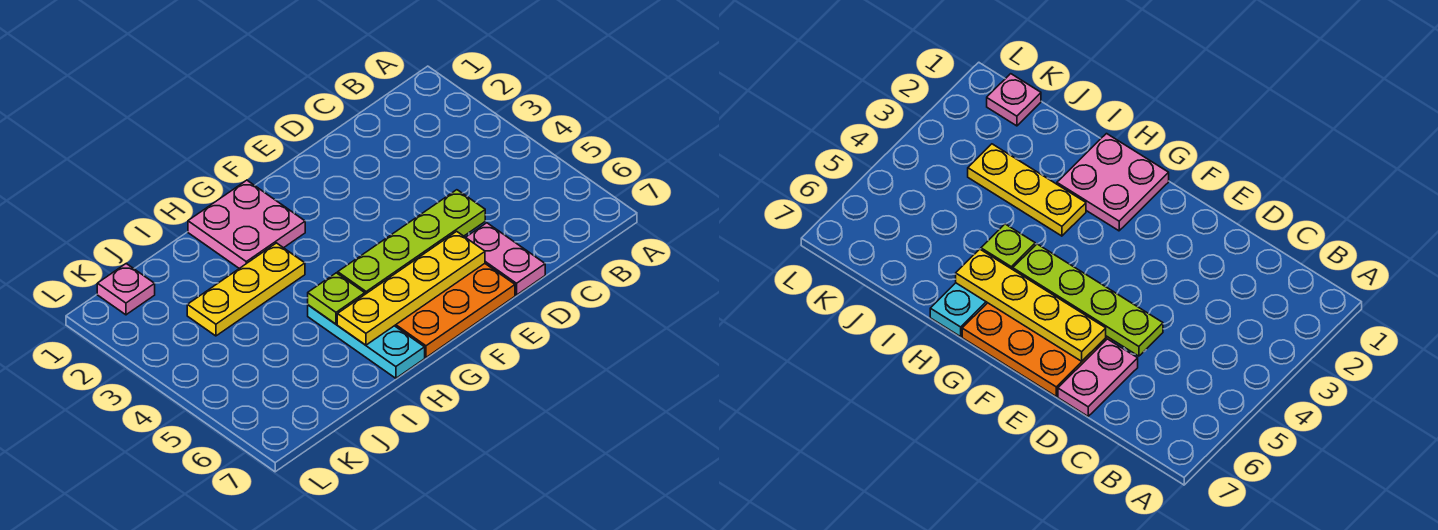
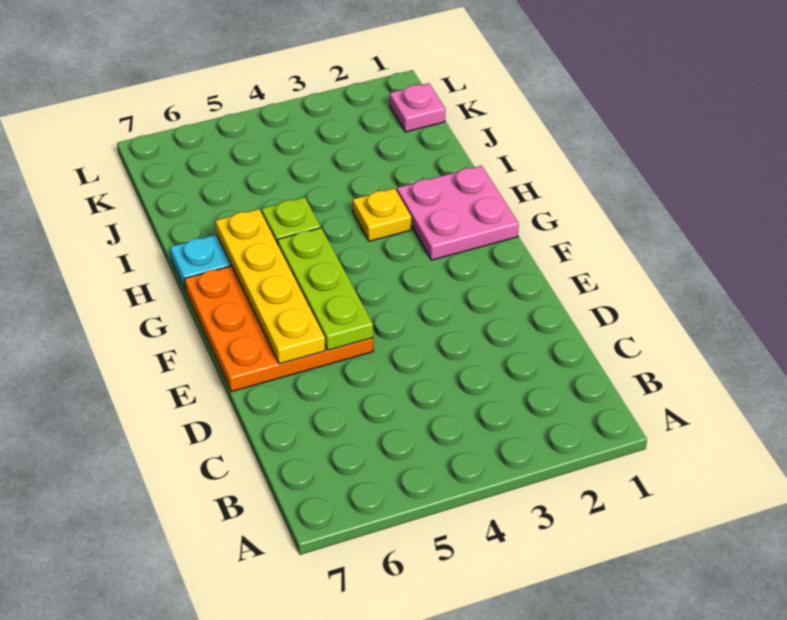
lime plate D5:G5 level 2 -> lime plate E5:G5 level 2
pink plate D6:D7 level 1 -> none
yellow plate H3:J3 level 1 -> yellow plate H3 level 1

